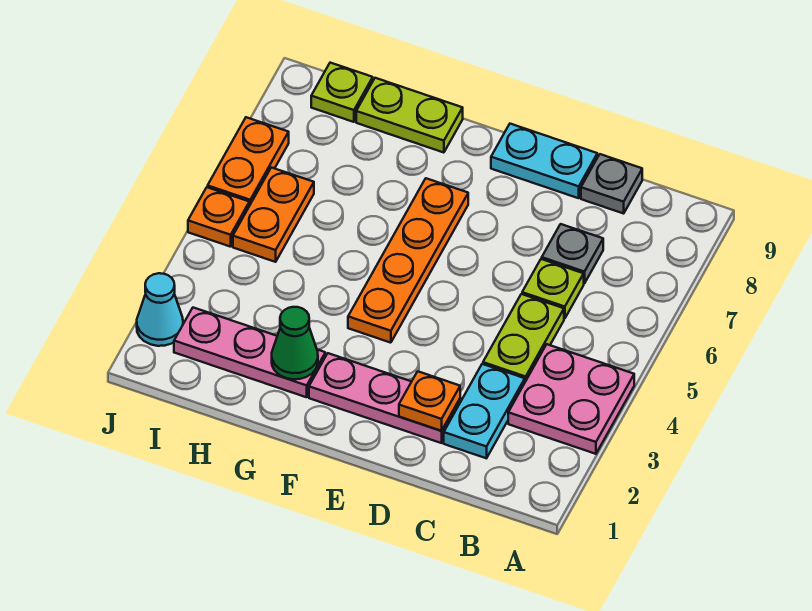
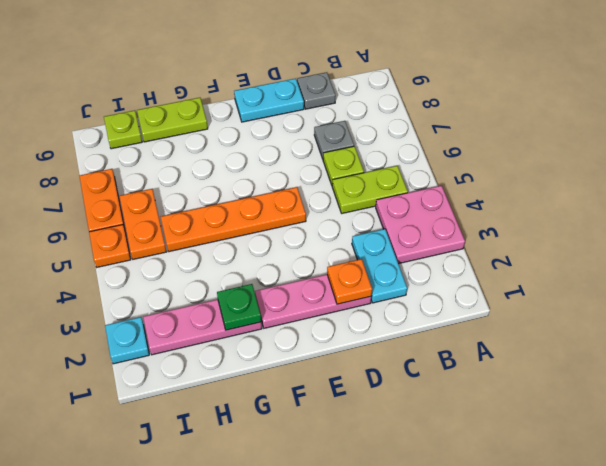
lime plate C4:C5 level 1 -> lime plate B5:C5 level 1
orange plate F4:F7 level 1 -> orange plate E5:H5 level 1
green cone G2 level 2 -> green plate G2 level 2
cyan cone J2 level 1 -> cyan plate J2 level 1

